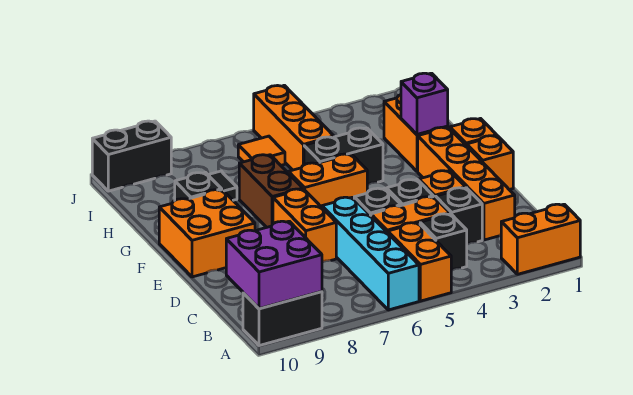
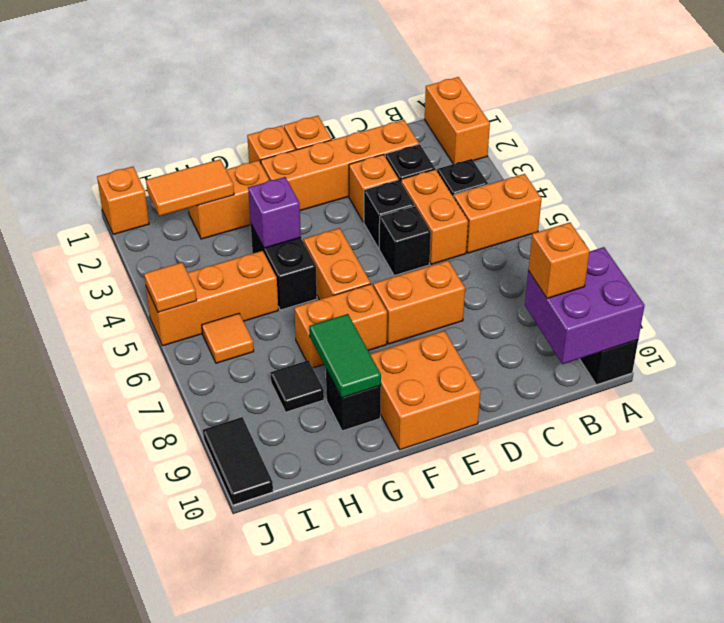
cyan brick A6:D6 level 1 -> none
none -> orange brick B9 level 3
brown brick F7:G7 level 1 -> orange brick F7:G7 level 1
purple brick G2 level 2 -> purple brick G4 level 2
none -> green tile G8:G9 level 2
none -> orange tile H2:I2 level 2
none -> orange brick J1 level 1
none -> orange tile J5 level 2
black brick J9:J10 level 1 -> black tile J9:J10 level 1

